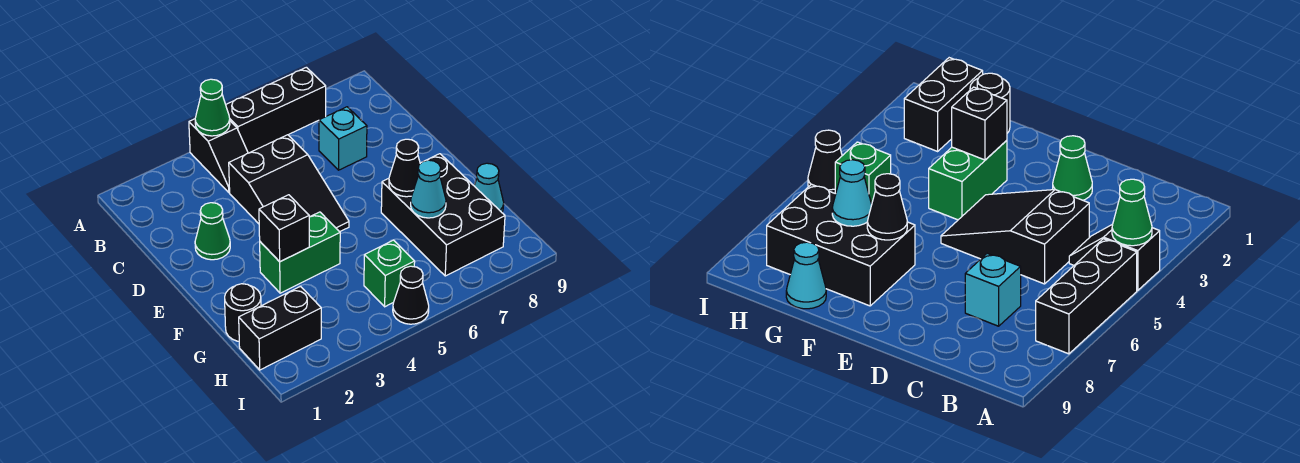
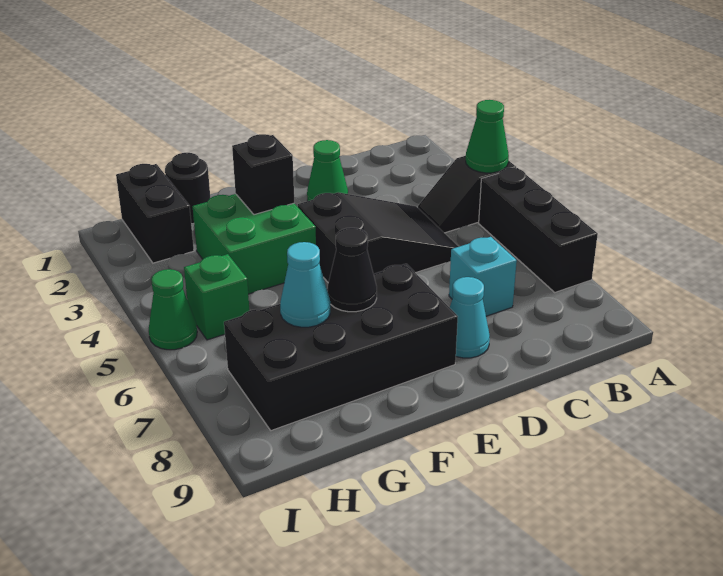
black slope C4:E5 level 1 top C -> black slope C4:E5 level 1 top E
green brick F3:F4 level 1 -> green brick F3:G4 level 1
black brick F7:H8 level 1 -> black brick E7:H8 level 1
cyan cone G9 level 1 -> cyan cone D8 level 1
black cone I5 level 1 -> green cone I5 level 1

